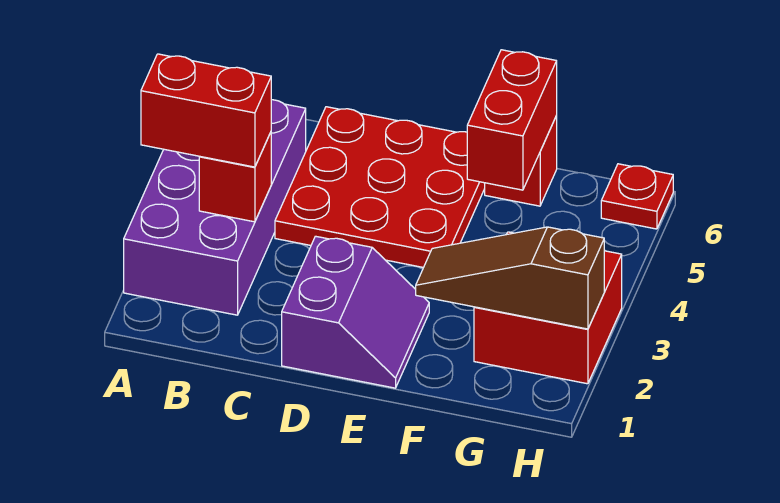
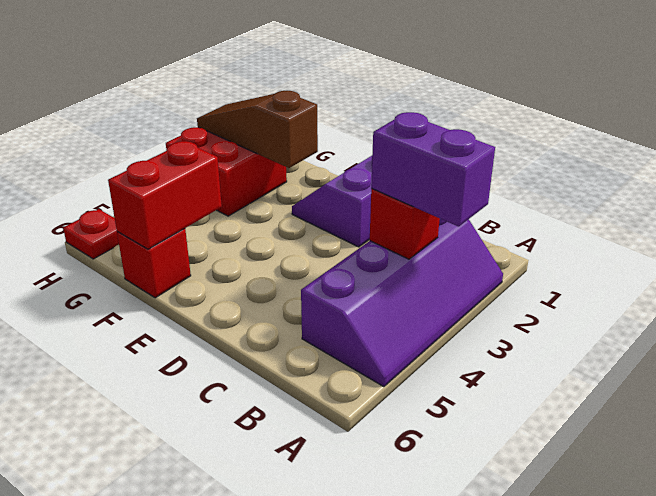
purple brick A2:B5 level 1 -> purple slope A2:B5 level 1 top B
red brick A3:B3 level 3 -> purple brick A3:B3 level 3
red plate C4:E6 level 1 -> none
brown slope F2:H2 level 2 top H -> brown slope F2:H2 level 2 top F

